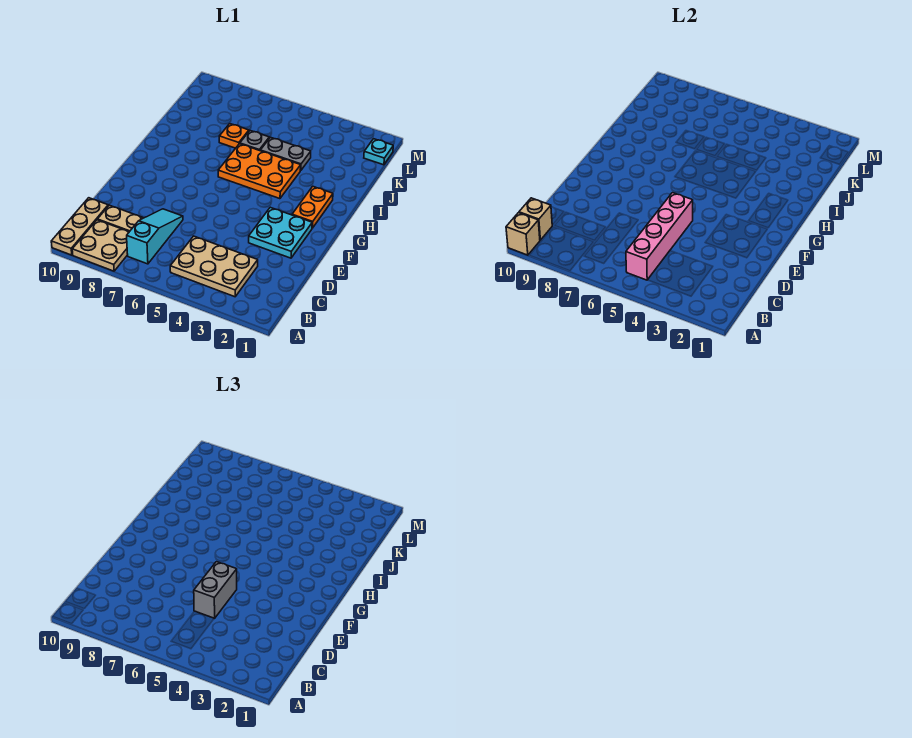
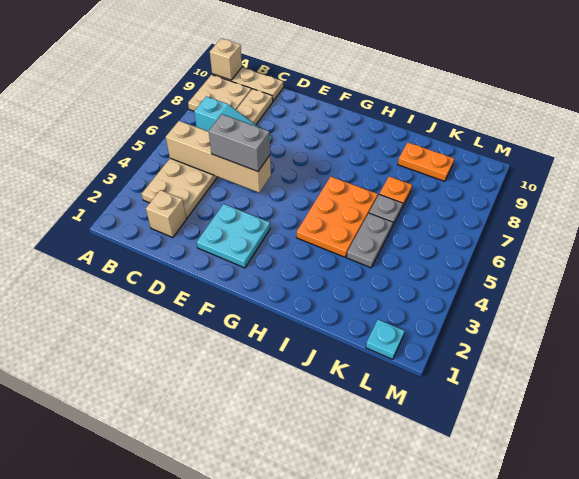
pink brick B5:E5 level 2 -> tan brick B5:E5 level 2
tan brick B10 level 2 -> tan brick C2 level 1
orange plate G2:H2 level 1 -> orange plate J9:K9 level 1

